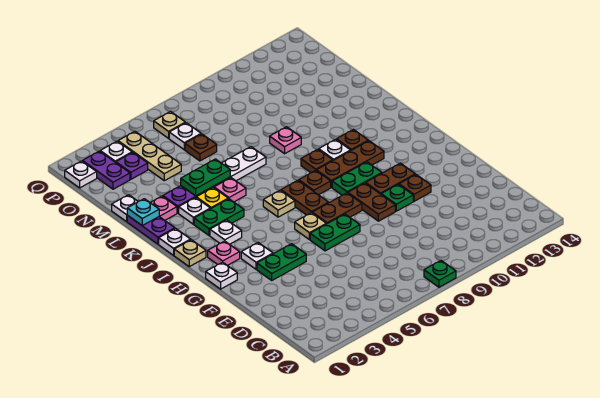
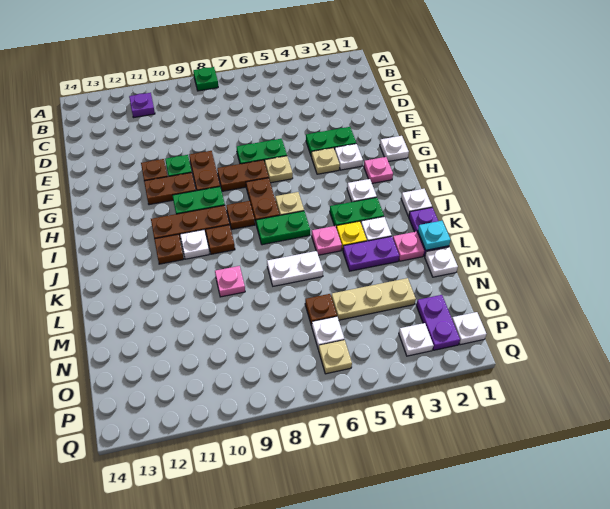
tan plate I1 level 1 -> tan plate G4 level 1
green plate L4:L5 level 2 -> green plate J6:J7 level 1
tan plate N4:P4 level 1 -> tan plate N3:N5 level 1
purple plate O3 level 1 -> purple plate B11 level 1

